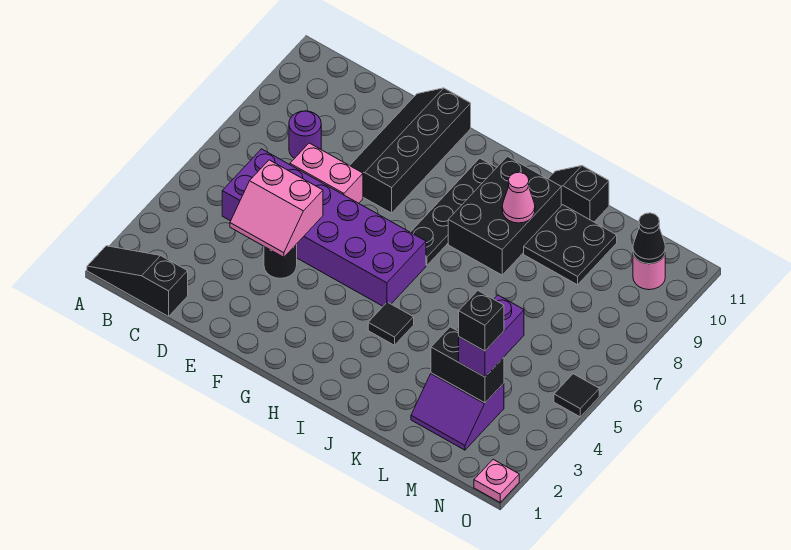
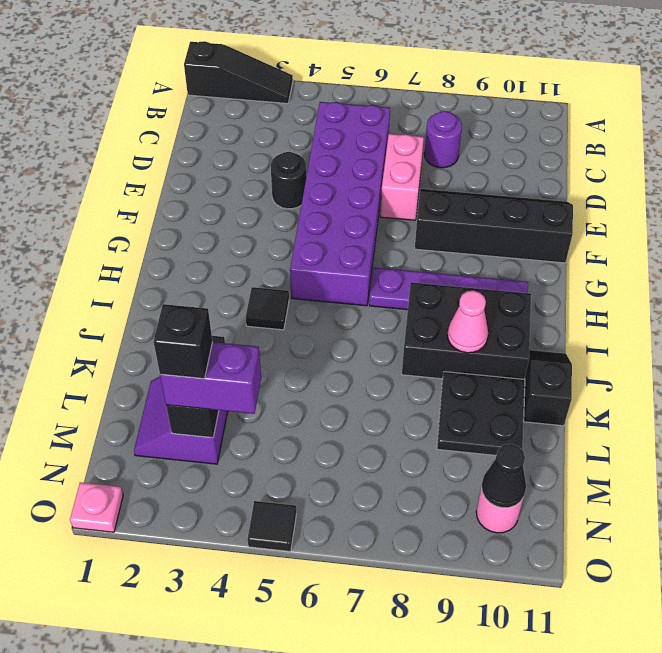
black slope A1:C1 level 1 top C -> black slope A1:A3 level 1 top 1
pink slope D4:E5 level 2 top 5 -> none
black plate H7:H10 level 1 -> purple plate H7:H10 level 1

